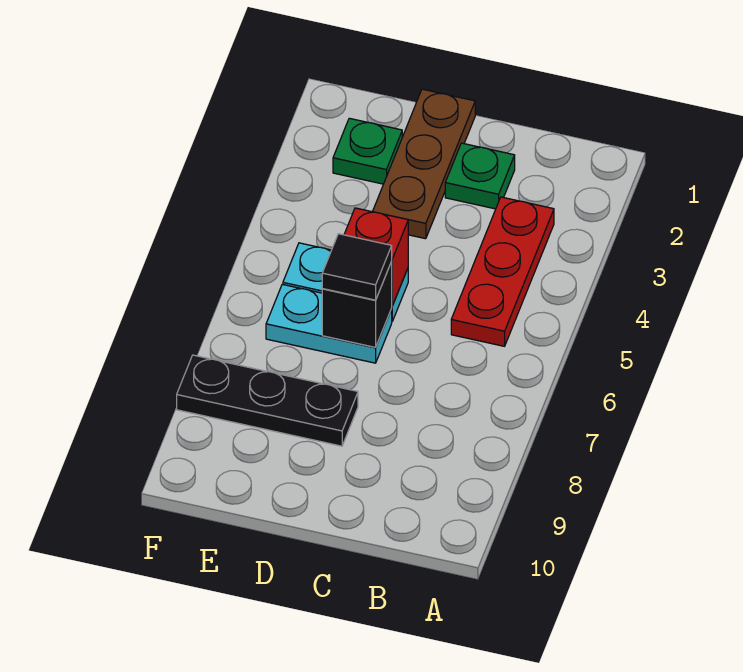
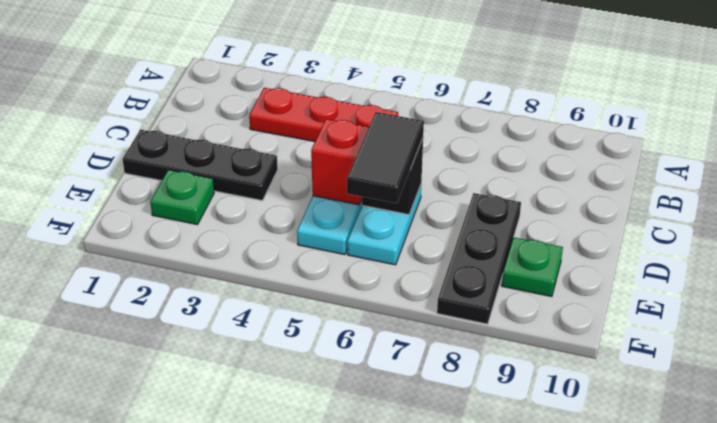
green plate C2 level 1 -> green plate E9 level 1
brown plate D1:D3 level 1 -> black plate D1:D3 level 1
black tile D6 level 3 -> black tile D6:E6 level 3

